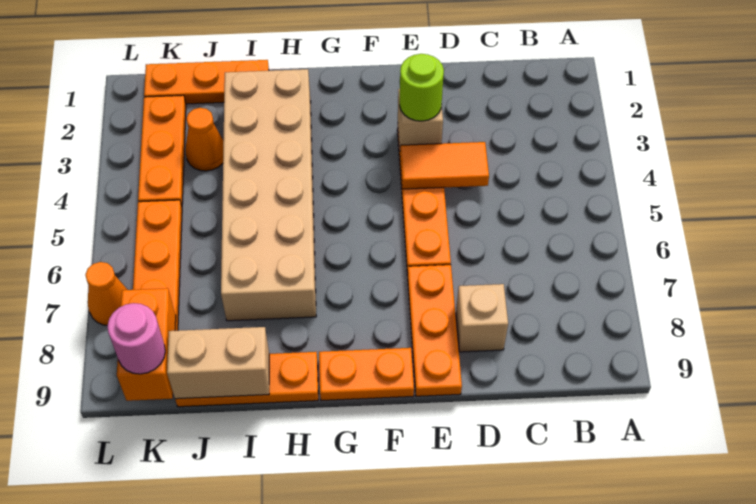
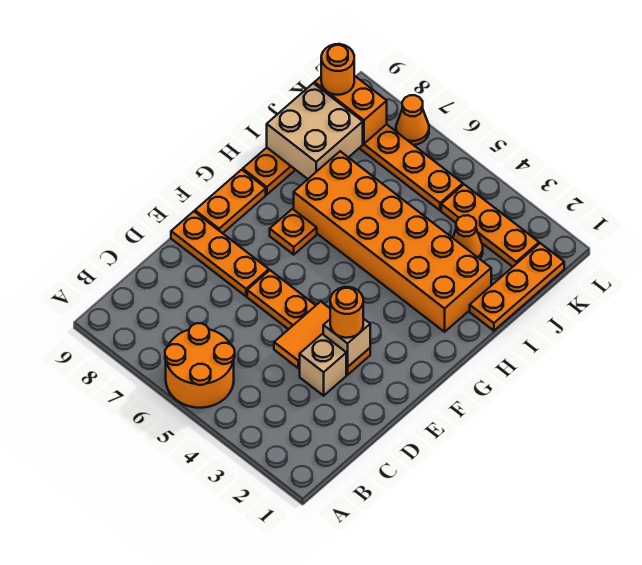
none -> orange round brick A5:B6 level 1
tan brick D8 level 1 -> tan brick D3 level 1
lime round brick E3 level 3 -> orange round brick E3 level 3
none -> orange plate G7 level 1
tan brick H2:I7 level 1 -> orange brick H2:I7 level 1
tan brick I9:J9 level 2 -> tan brick I8:J9 level 2
pink round brick K9 level 3 -> orange round brick K9 level 3

